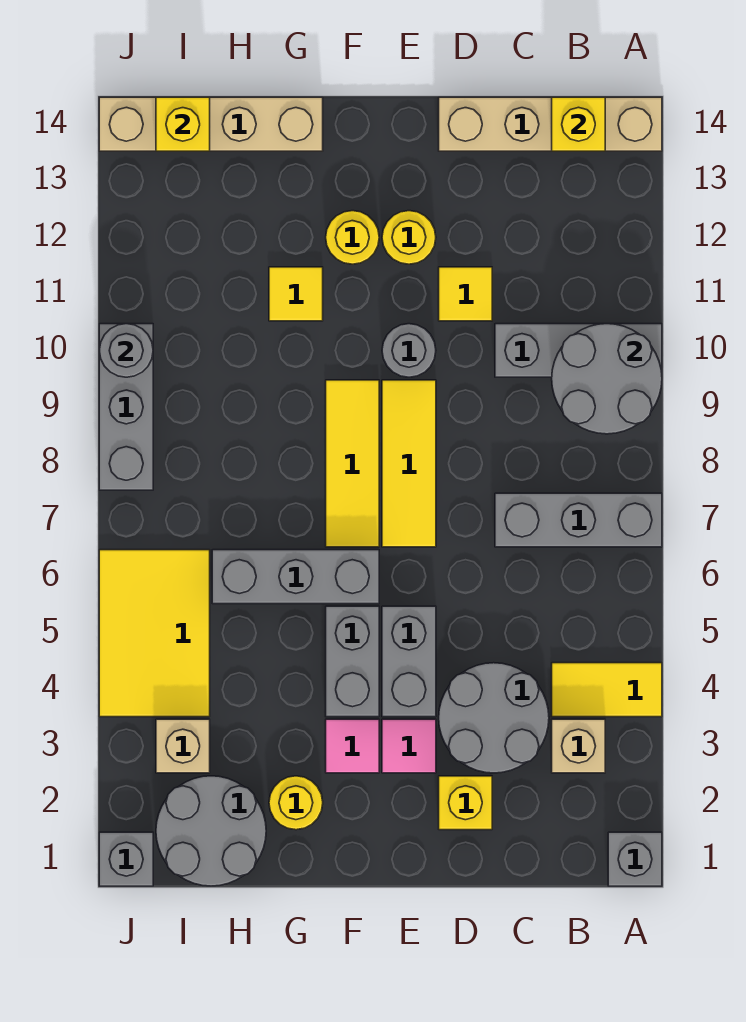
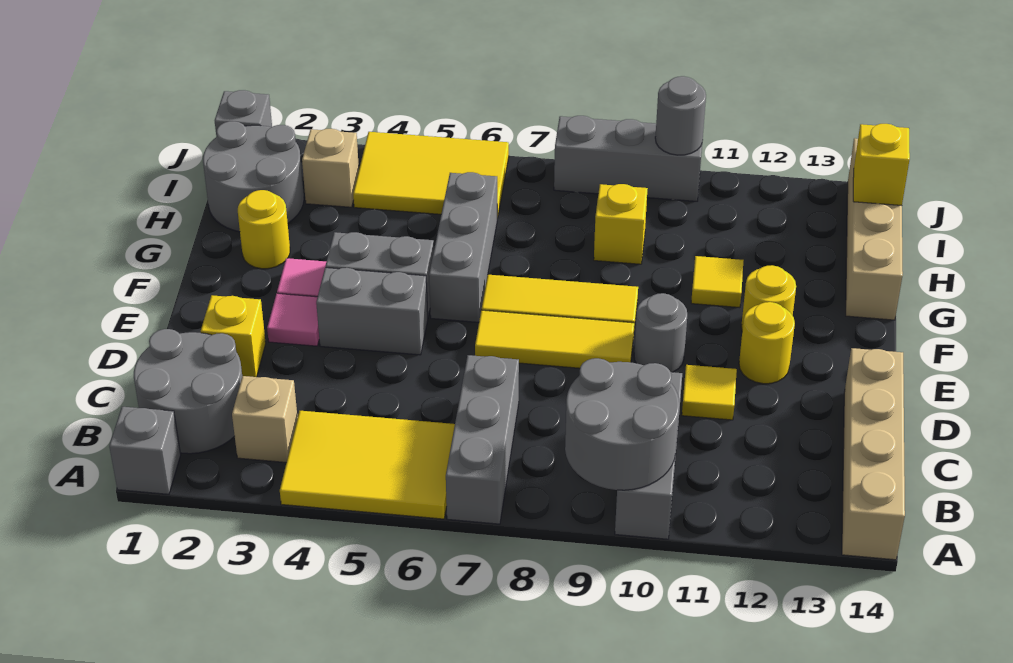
yellow tile A4:B4 level 1 -> yellow tile A4:B6 level 1
yellow brick B14 level 2 -> yellow brick H9 level 1
grey round brick C3:D4 level 1 -> grey round brick B1:C2 level 1

